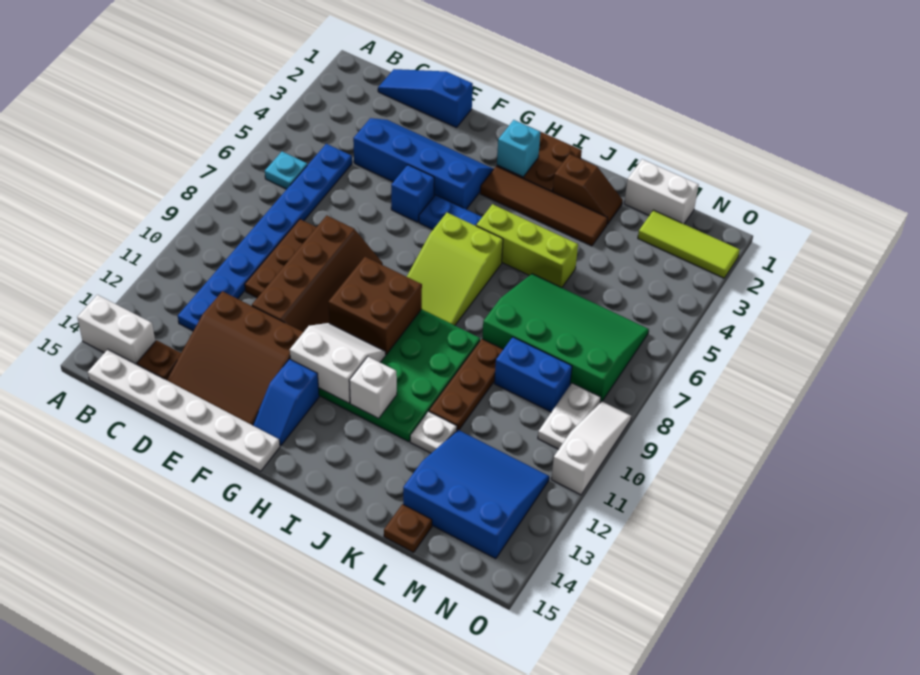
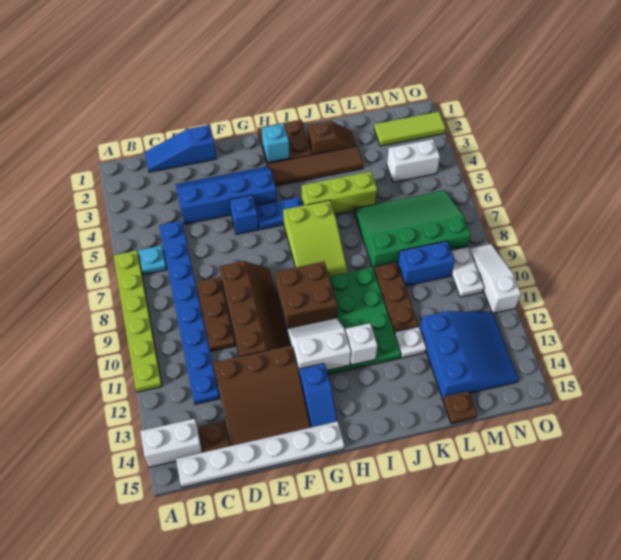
none -> lime plate A6:A11 level 1
white brick L1:M1 level 1 -> white brick M4:N4 level 1
blue slope L12:N14 level 1 top 14 -> blue slope L12:N14 level 1 top L

